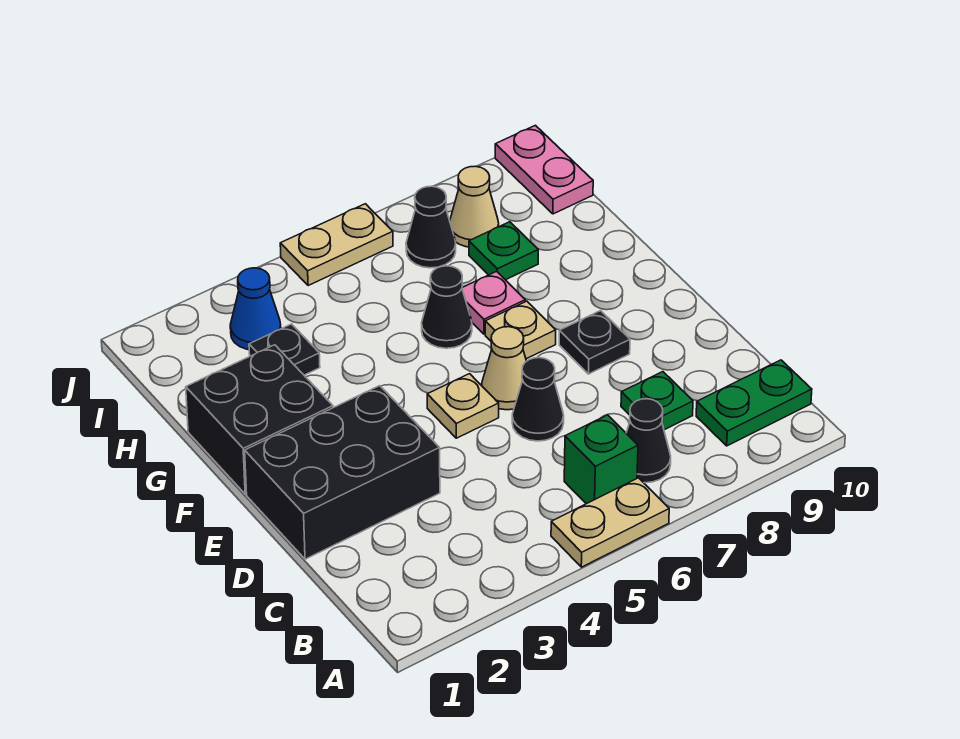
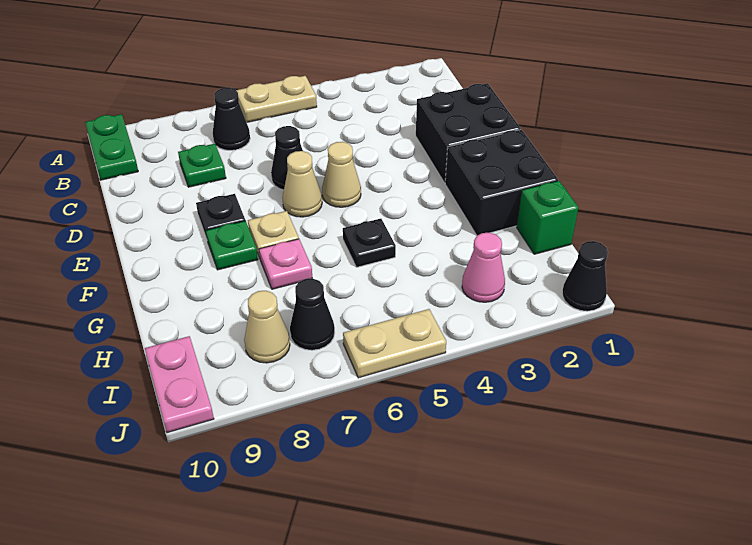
green brick B6 level 1 -> green brick H1 level 1
green plate B9:B10 level 1 -> green plate A10:B10 level 1
black brick D1:E3 level 1 -> black brick D1:E2 level 1
tan plate E5 level 1 -> tan cone E5 level 1
black cone G6 level 1 -> black cone J1 level 1
black plate H3 level 1 -> black plate G5 level 1
green plate H8 level 1 -> green plate F8 level 1
blue cone I3 level 1 -> pink cone I3 level 1

